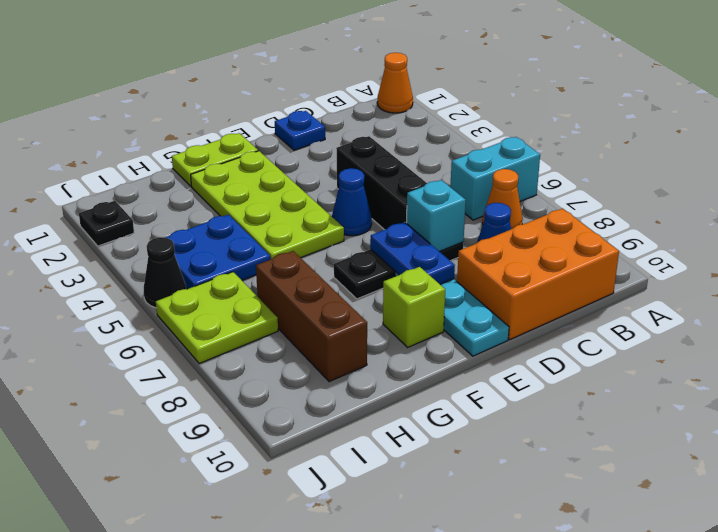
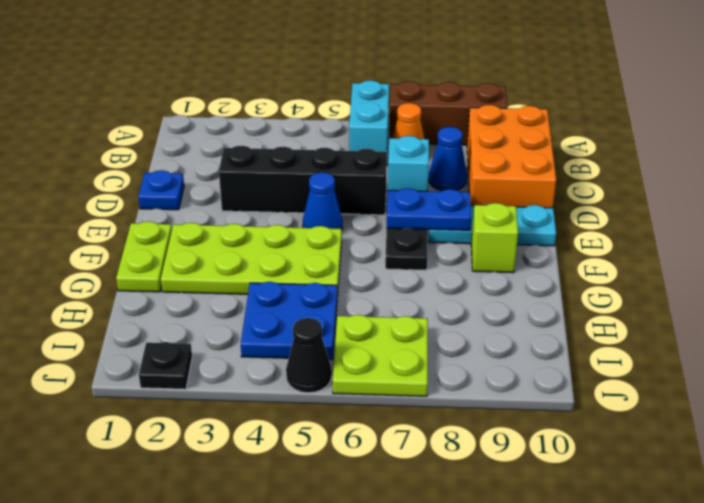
orange cone A1 level 1 -> none
black brick D4:D6 level 1 -> black brick D3:D6 level 1
brown brick H7:H9 level 1 -> brown brick A7:A9 level 1

